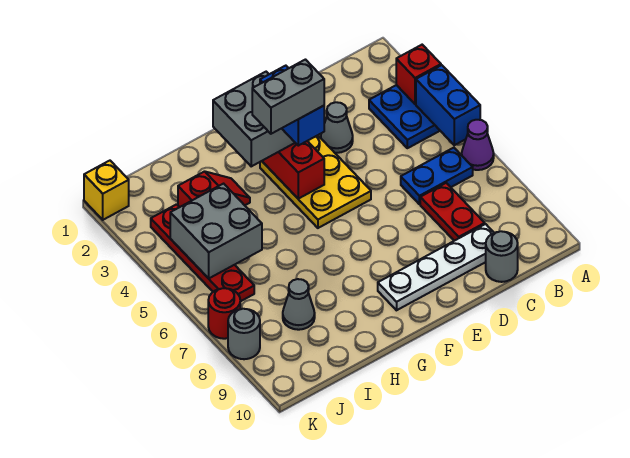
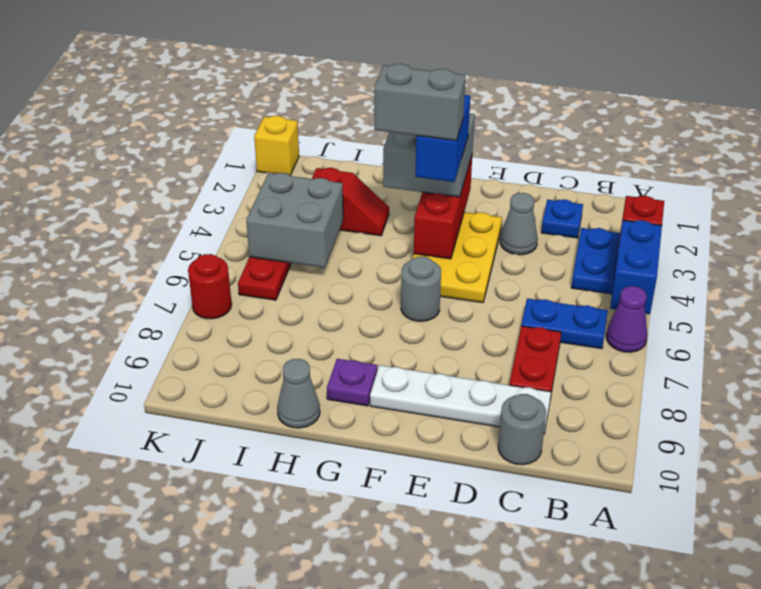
none -> blue plate C2 level 1
none -> purple plate G9 level 1
grey cone I8 level 1 -> grey cone H10 level 1
grey round brick K8 level 1 -> grey round brick F6 level 1

